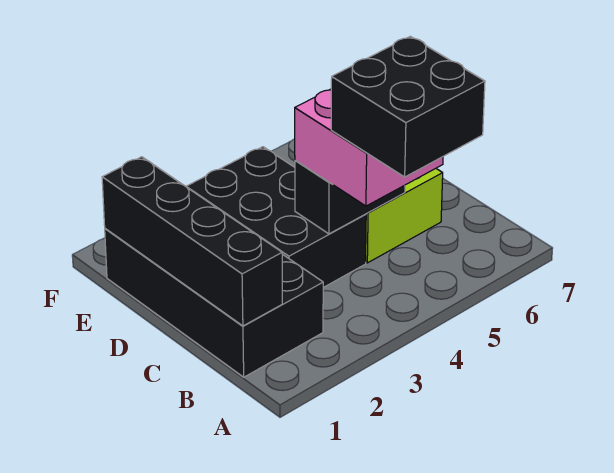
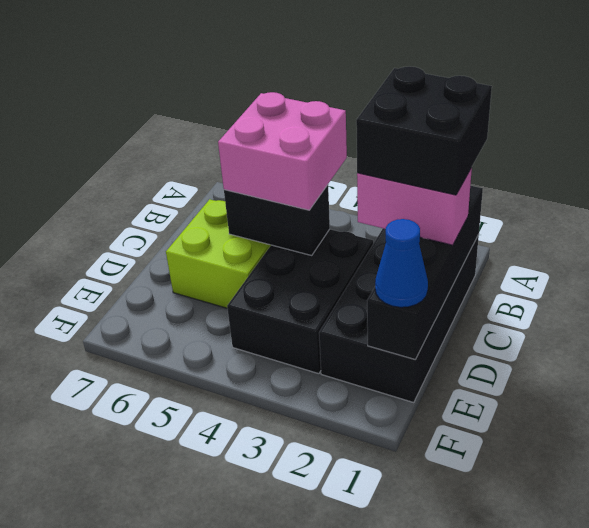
black brick A4:B5 level 4 -> black brick B1:C2 level 4
none -> pink brick C1:C2 level 3
none -> blue cone E1 level 3

